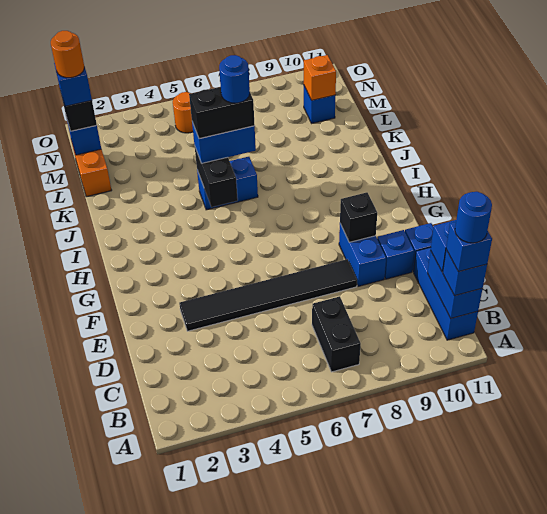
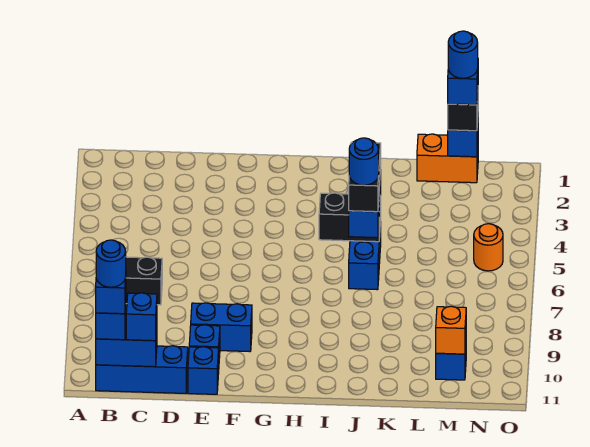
black tile E3:E8 level 1 -> none
black brick F9 level 2 -> none
orange round brick M1 level 5 -> blue round brick M1 level 5

